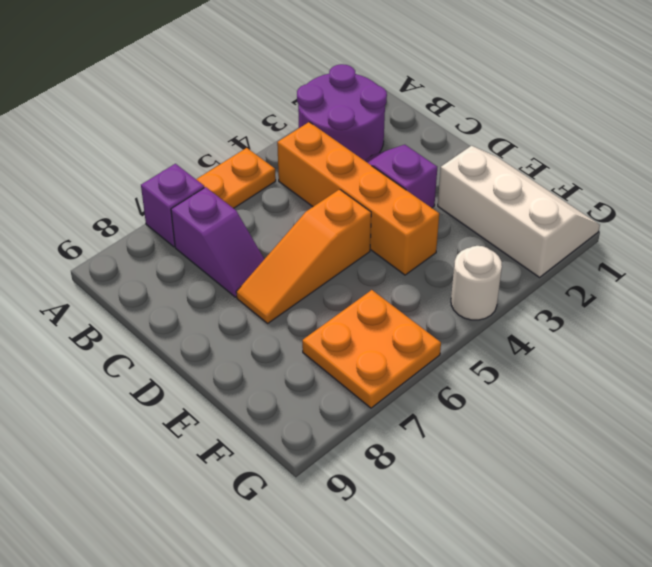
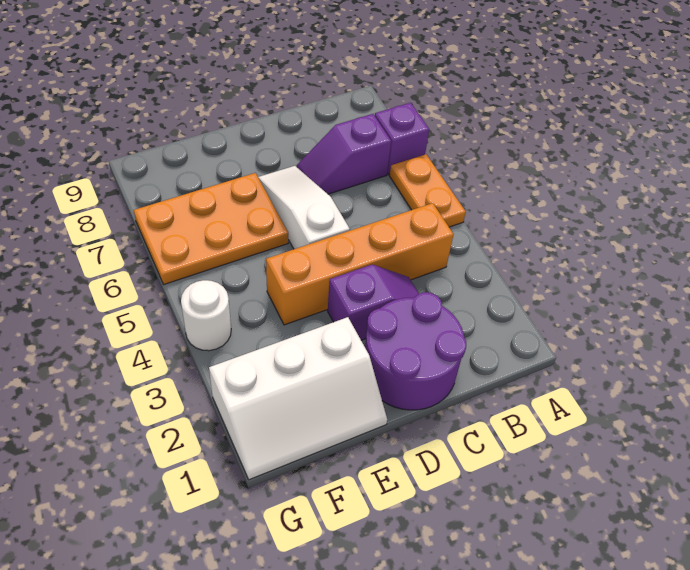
purple round brick A2:B3 level 1 -> purple round brick C1:D2 level 1
orange slope D5:D7 level 1 top 5 -> white slope D5:D7 level 1 top 5
orange plate F6:G7 level 1 -> orange plate E6:G7 level 1

